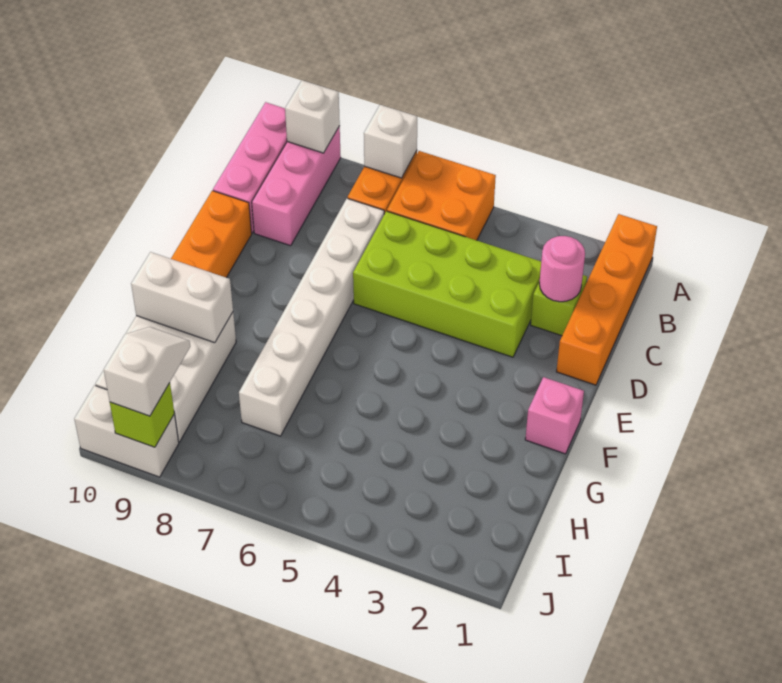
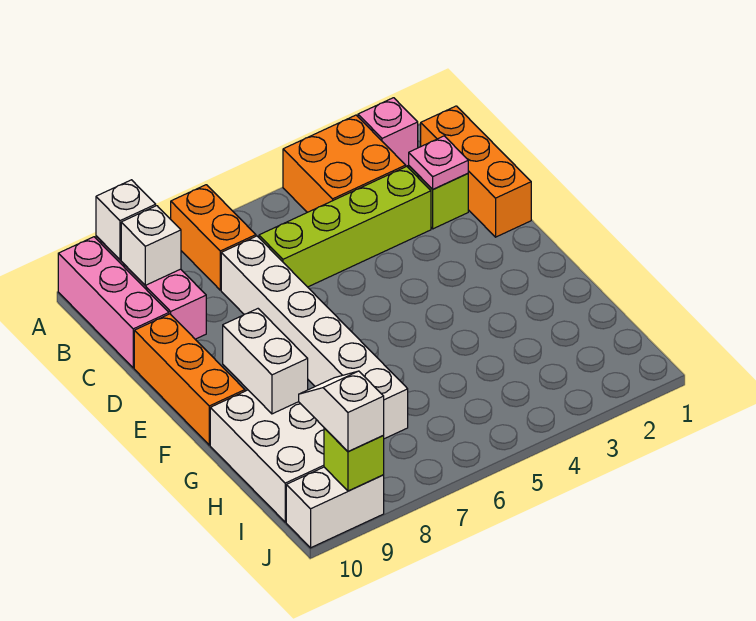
orange brick A1:D1 level 1 -> orange brick B1:D1 level 1
orange brick A5:B6 level 1 -> orange brick A3:B4 level 1
white brick A7 level 2 -> white brick B9 level 2
pink round brick C2 level 2 -> pink plate C2 level 2
lime brick C3:D6 level 1 -> lime brick C3:C6 level 1
pink brick F1 level 1 -> pink brick A2 level 1
white brick G9:G10 level 2 -> white brick F9:G9 level 2

